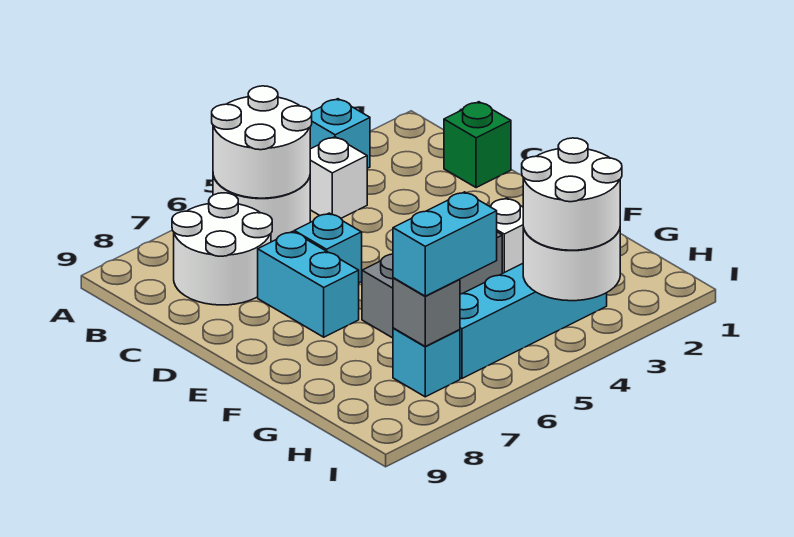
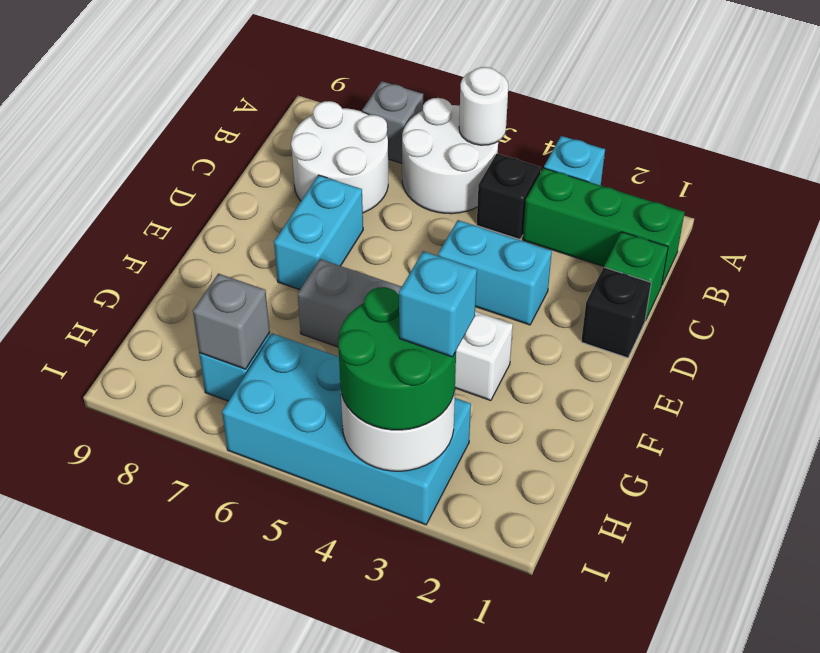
white round brick A5:B6 level 2 -> white round brick A5 level 2
none -> grey brick A7 level 1
none -> green brick B1:B3 level 1
white brick B4 level 1 -> black brick B4 level 1
none -> black brick D1 level 1
cyan brick D6 level 1 -> cyan brick H3 level 4
cyan brick H3:H6 level 1 -> cyan brick H3:I6 level 1
white round brick H3:I4 level 3 -> green round brick H3:I4 level 3
cyan brick H6:H7 level 3 -> cyan brick D3:D4 level 1

